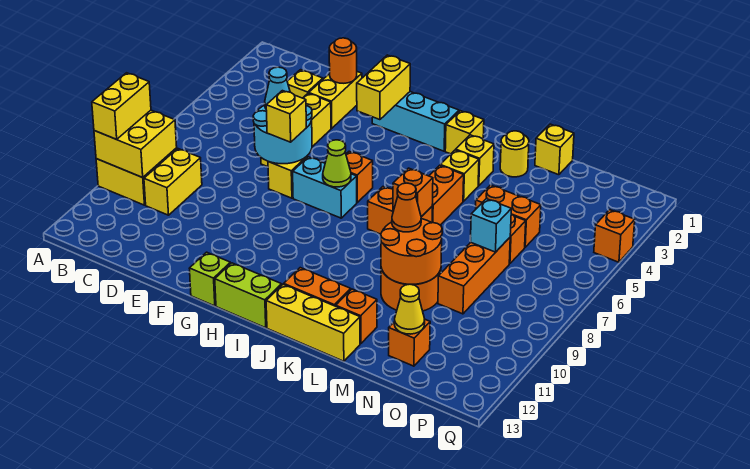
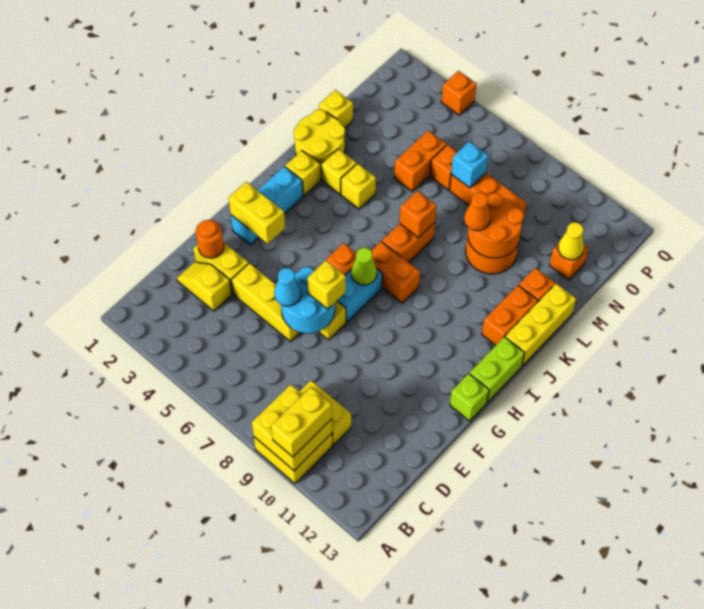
yellow brick A9:A10 level 3 -> yellow brick A10:B10 level 3
orange brick K5:K6 level 1 -> orange brick I7:I8 level 1
yellow round brick L2 level 1 -> yellow round brick K1:L2 level 1

